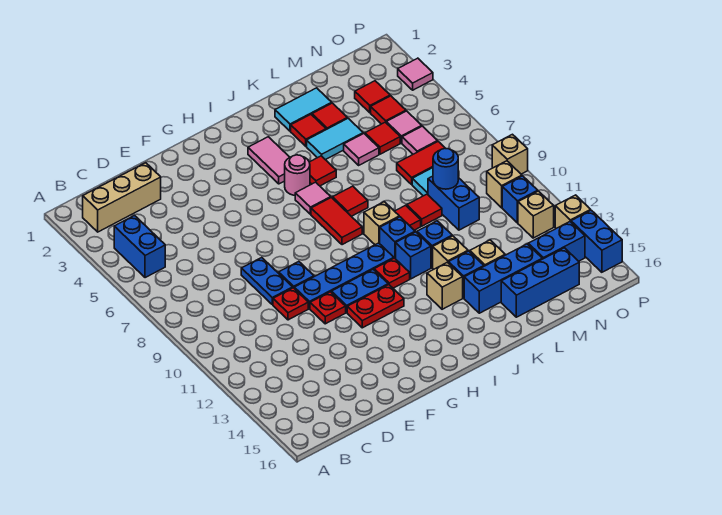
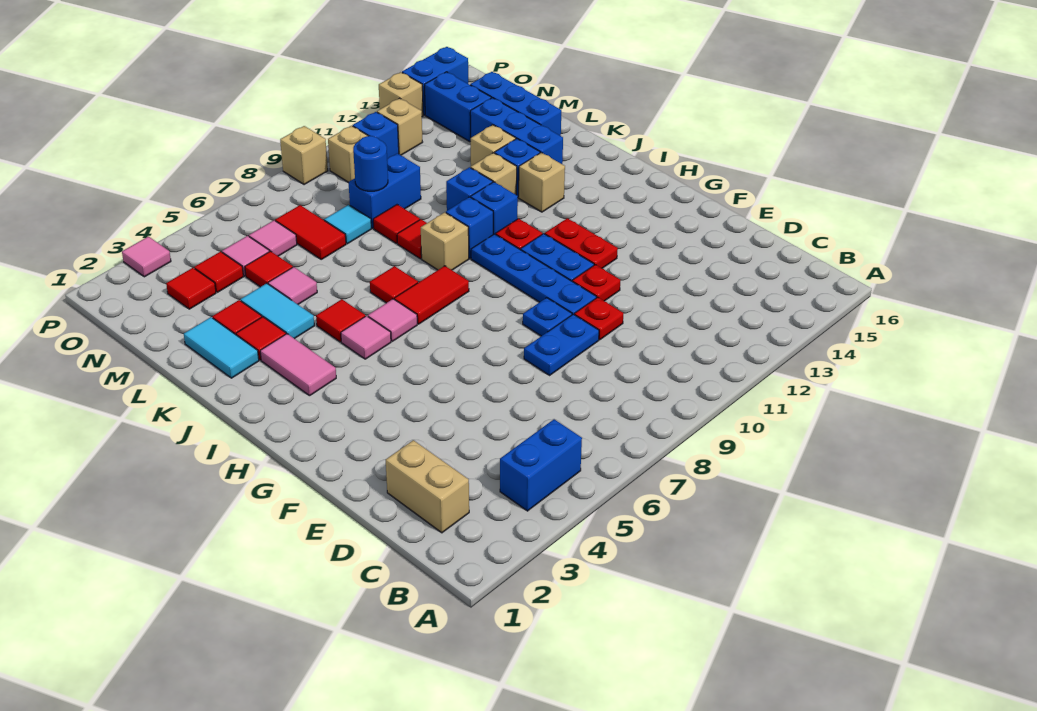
tan brick B2:D2 level 1 -> tan brick C2:D2 level 1
pink tile I3:I4 level 1 -> pink tile I3:J3 level 1
pink round brick I5 level 1 -> pink tile I5 level 1

